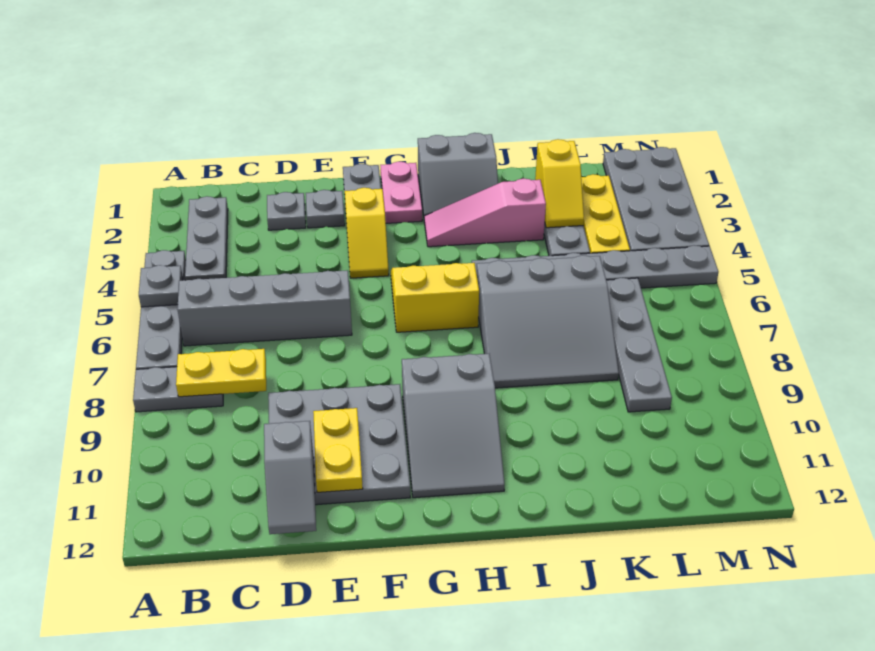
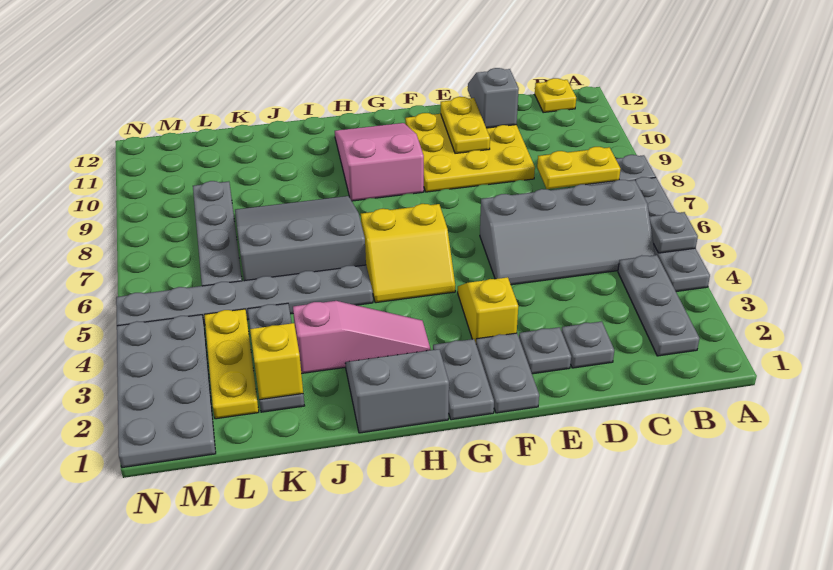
none -> yellow plate B12 level 1
grey plate D9:F11 level 1 -> yellow plate D9:F11 level 1
pink plate G1:G2 level 1 -> grey plate G1:G2 level 1
grey slope G9:H11 level 1 top 9 -> pink slope G9:H11 level 1 top 9

